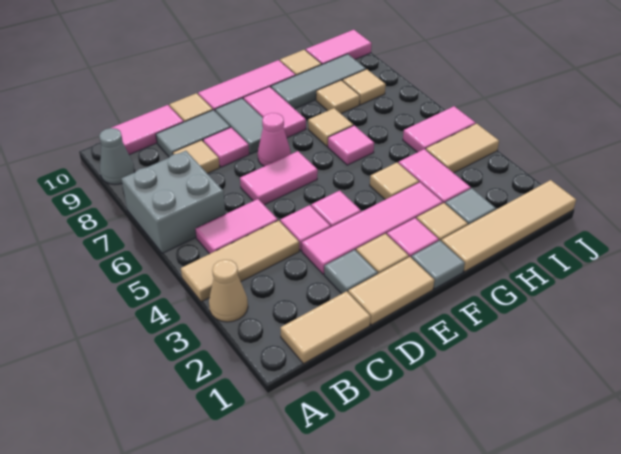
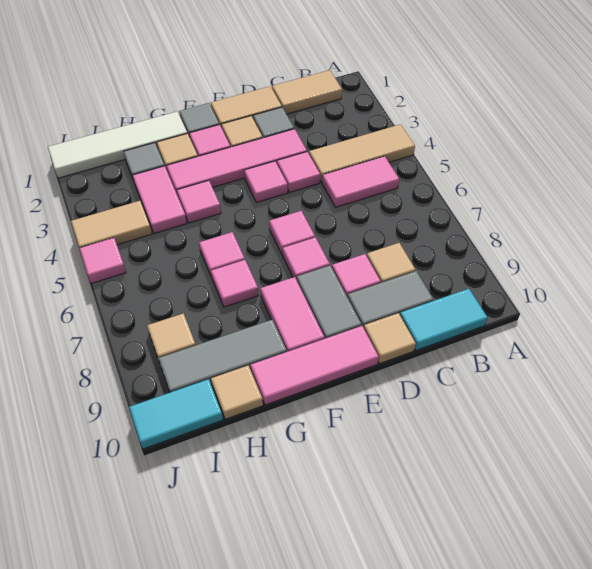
tan cone A3 level 1 -> none
grey brick A6:B7 level 1 -> none
grey cone A9 level 1 -> none
pink tile B10:C10 level 1 -> cyan tile B10:C10 level 1
pink tile D6:E6 level 1 -> pink tile E6 level 1
pink cone E7 level 1 -> pink tile E7 level 1
tan tile G1:J1 level 1 -> white tile G1:J1 level 1
tan tile G4 level 1 -> pink tile G4 level 1
tan tile G7 level 1 -> pink tile G7 level 1
tan tile H8 level 1 -> none
pink tile I5:J5 level 1 -> pink tile J5 level 1
pink tile I10:J10 level 1 -> cyan tile I10:J10 level 1

